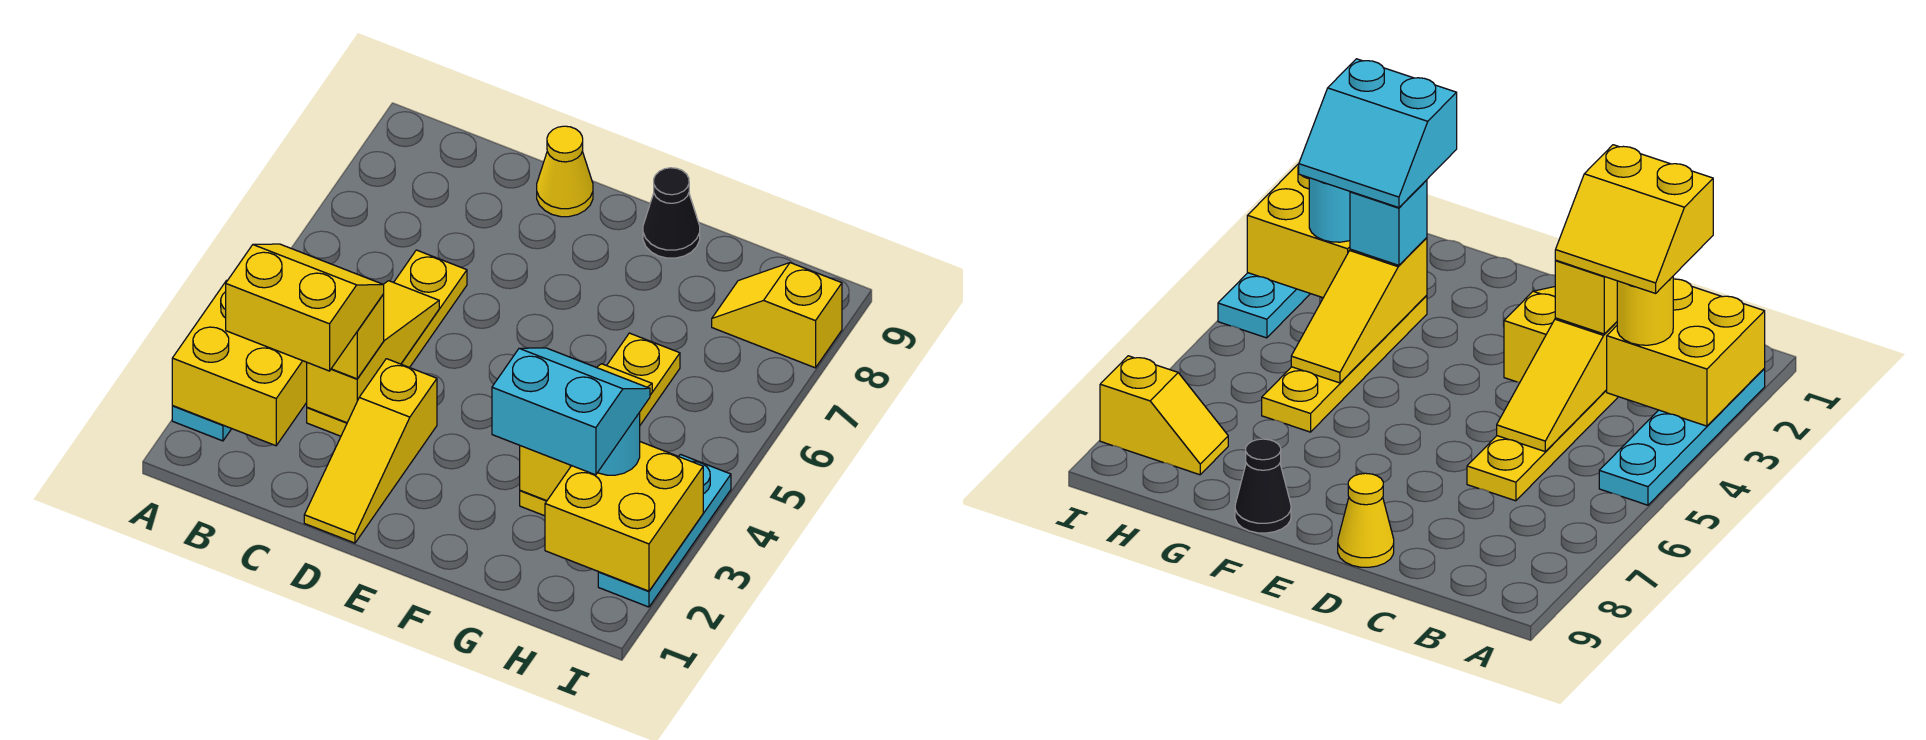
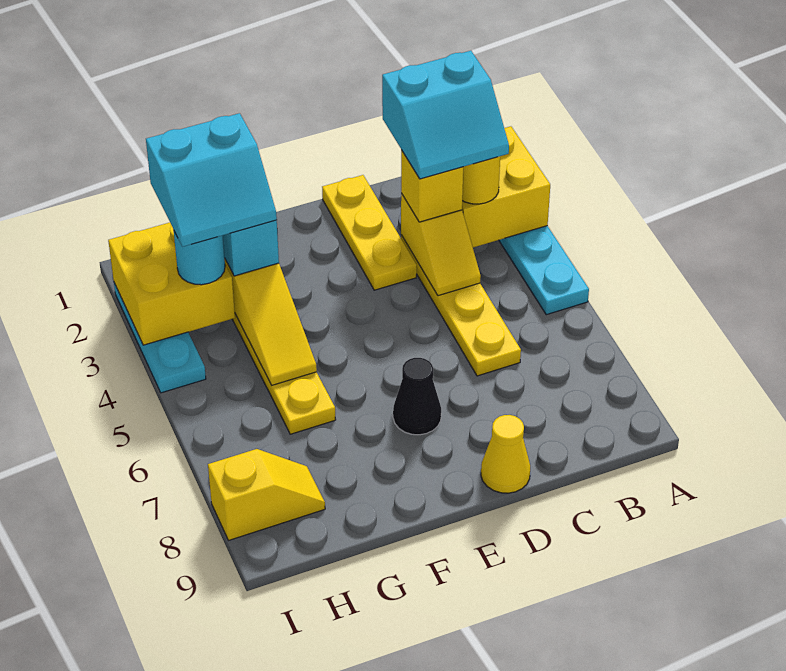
yellow slope B2:C3 level 4 top 2 -> cyan slope B2:C3 level 4 top 2
yellow slope C3:C5 level 2 top 3 -> yellow slope C3:C4 level 2 top 3
yellow slope D1:D3 level 1 top 3 -> yellow plate D1:D3 level 1
black cone F9 level 1 -> black cone E7 level 1

